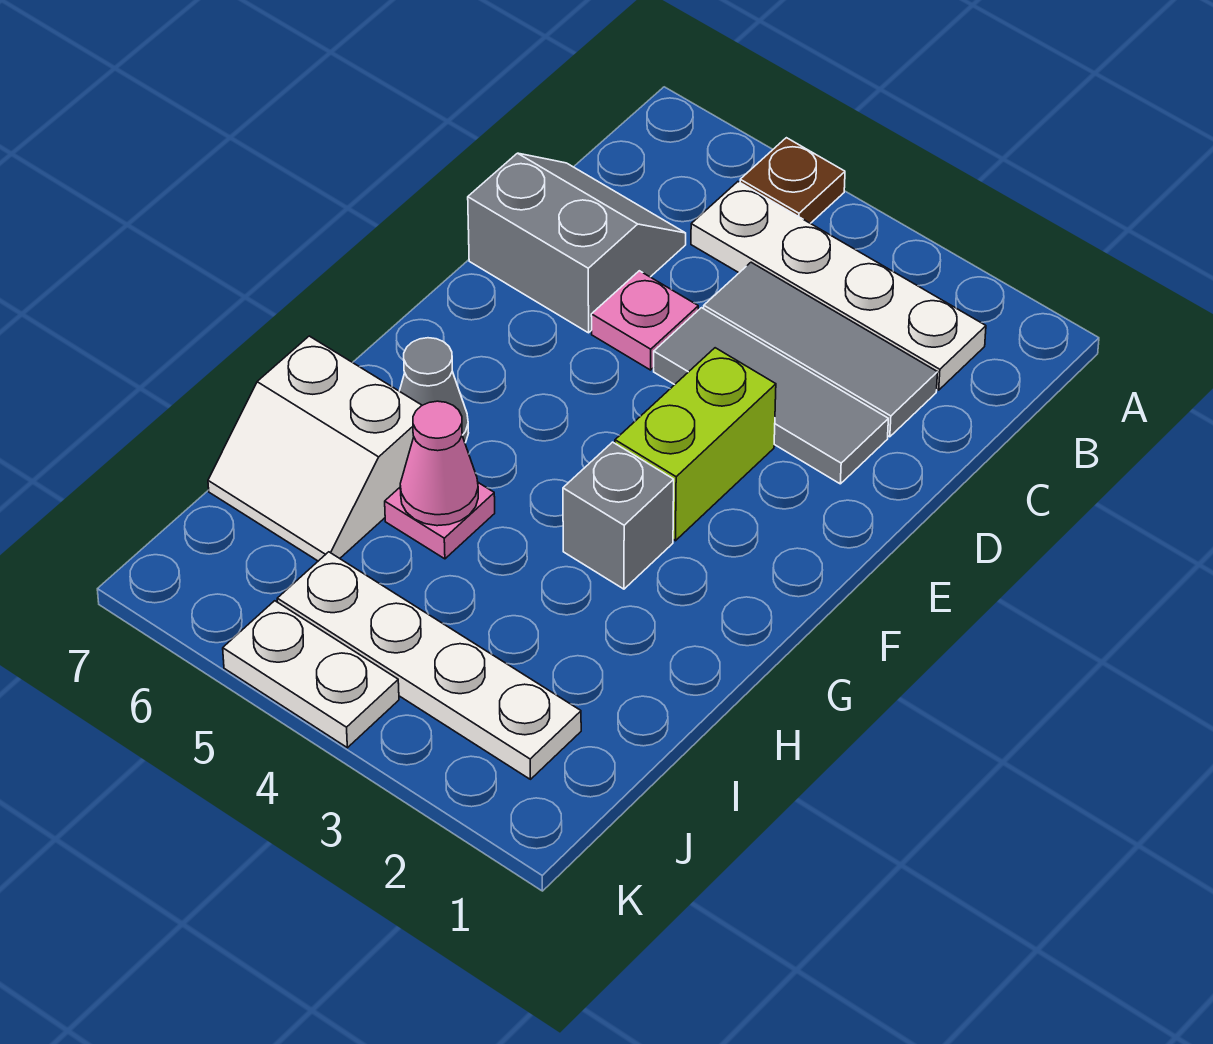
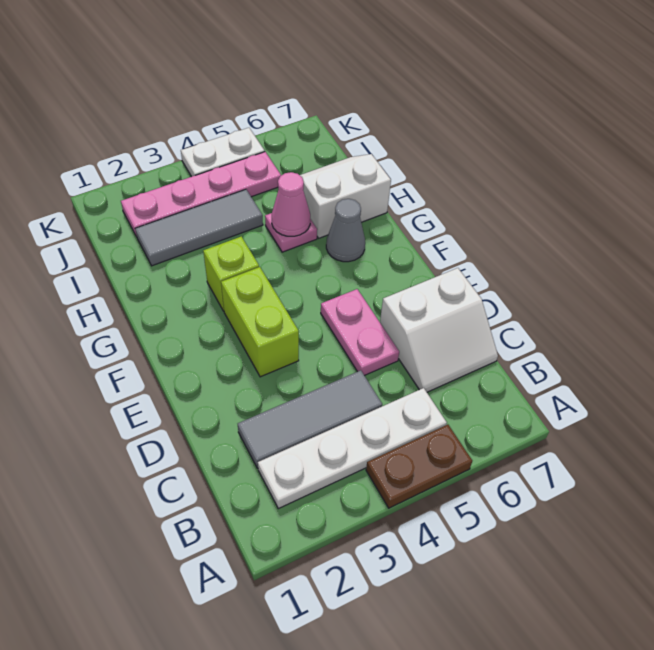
brown plate A5 level 1 -> brown plate A4:A5 level 1
grey slope C6:D7 level 1 top D -> white slope C6:D7 level 1 top D
grey tile D2:D4 level 1 -> grey tile I2:I4 level 1
pink plate D5 level 1 -> pink plate D5:E5 level 1
grey brick G3 level 1 -> lime brick G3 level 1
white plate J2:J5 level 1 -> pink plate J2:J5 level 1

